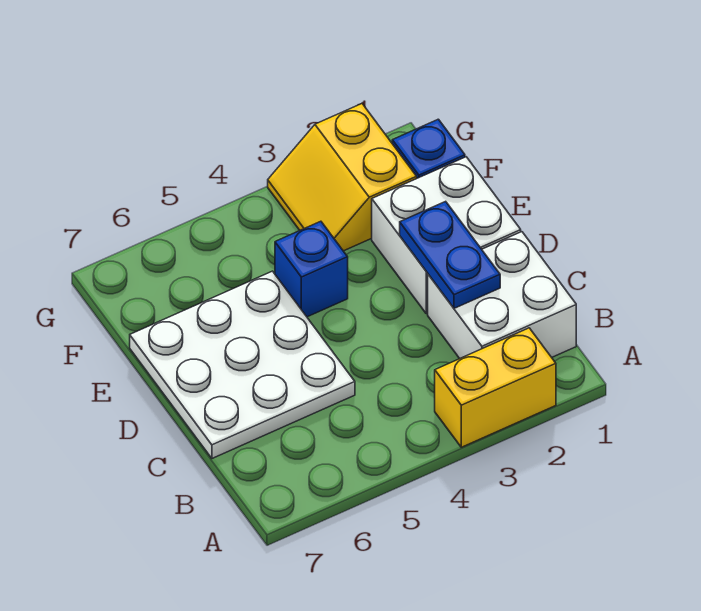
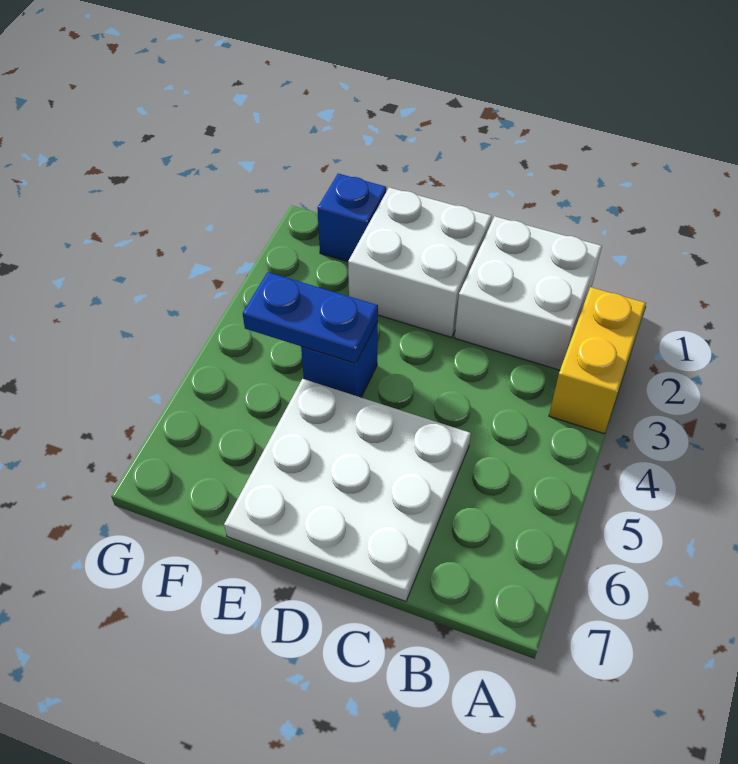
blue plate C2:D2 level 2 -> blue plate E4:F4 level 2
yellow slope F2:G3 level 1 top 2 -> none

